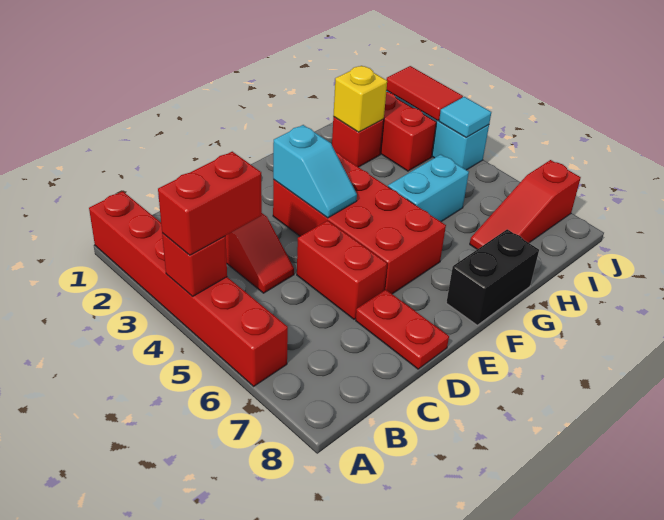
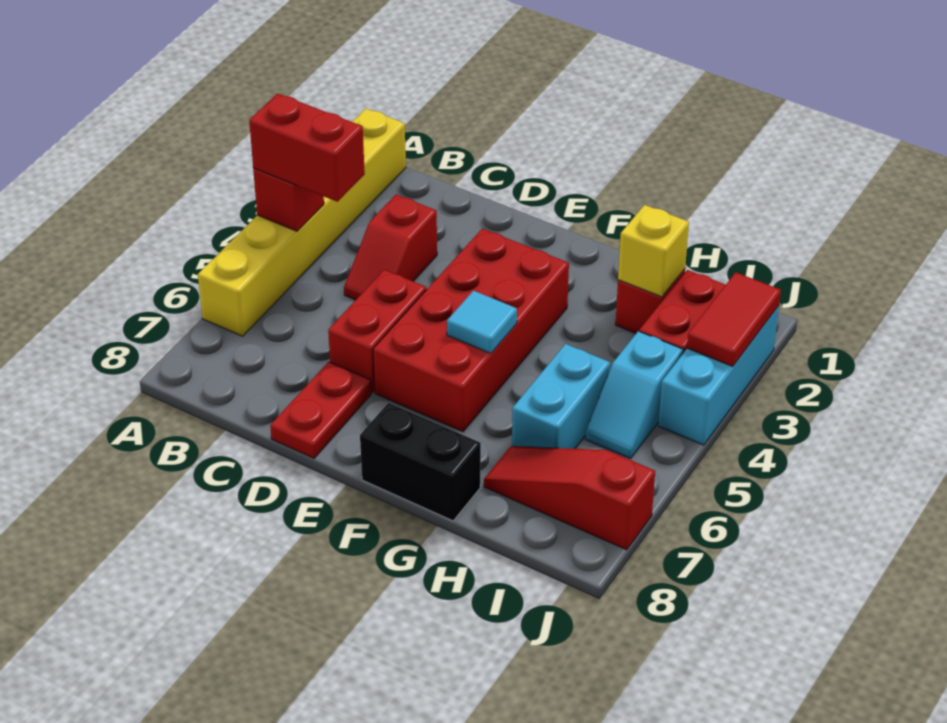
red brick A1:A6 level 1 -> yellow brick A1:A6 level 1
cyan slope E3:E4 level 2 top 3 -> cyan slope I4:I5 level 1 top 4
cyan brick G5:H5 level 1 -> cyan brick H5:H6 level 1
cyan tile J4 level 2 -> cyan tile F5 level 2

